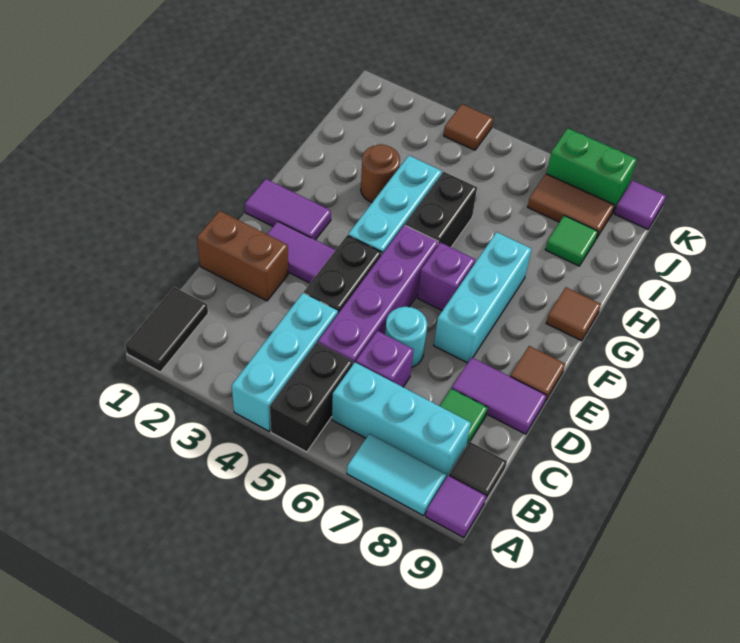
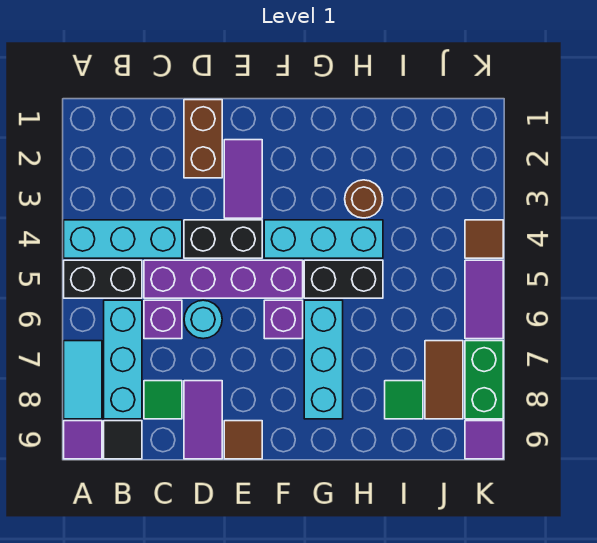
black tile A1:B1 level 1 -> none
cyan brick E7:G7 level 1 -> cyan brick G6:G8 level 1
purple tile F1:F2 level 1 -> purple tile K5:K6 level 1
brown tile G9 level 1 -> none

